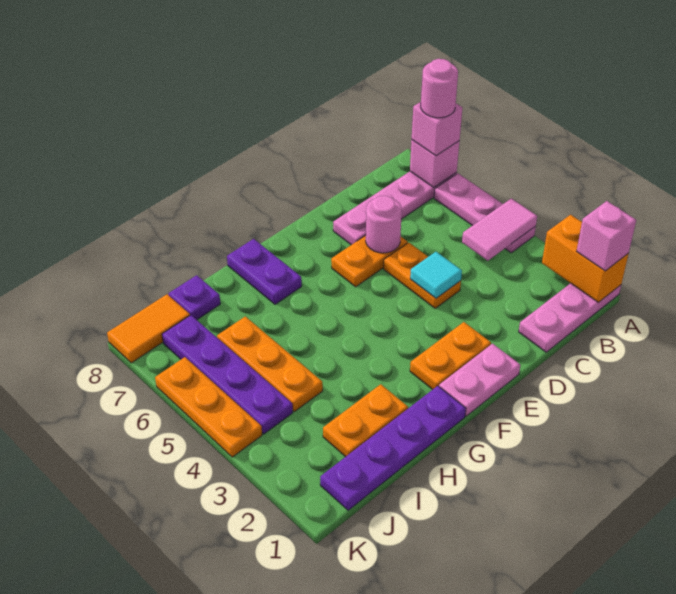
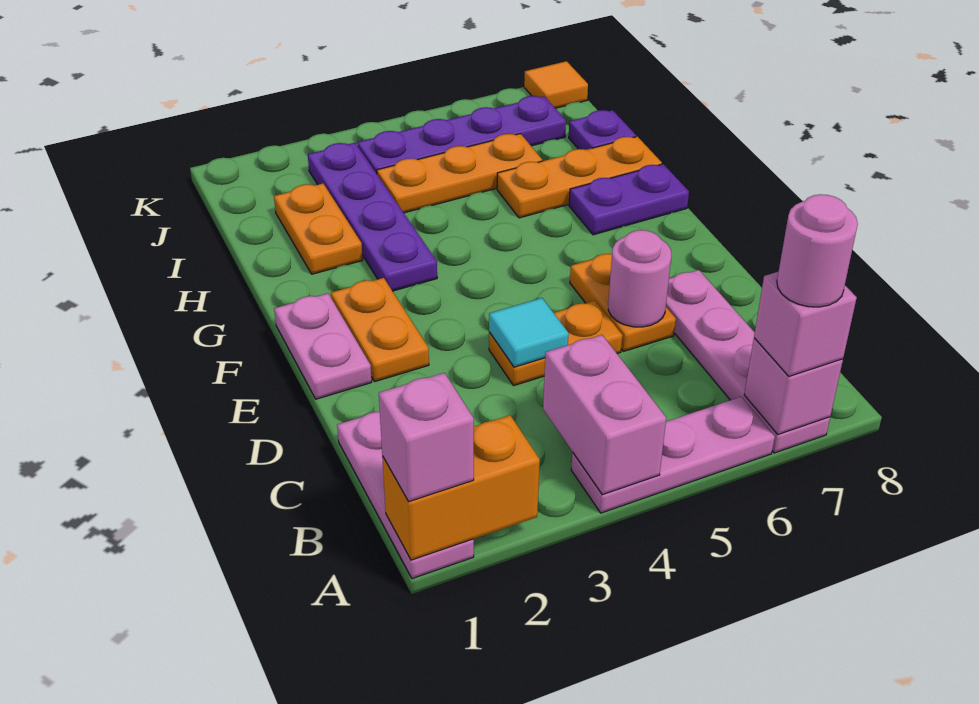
pink tile A4:B4 level 2 -> pink brick A4:B4 level 2
purple plate G1:J1 level 1 -> purple plate G3:J3 level 1
orange tile J8:K8 level 1 -> orange tile K8 level 1
orange plate K4:K6 level 1 -> orange plate H6:H8 level 1

